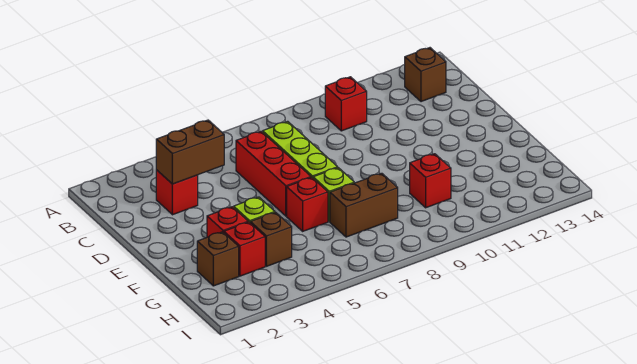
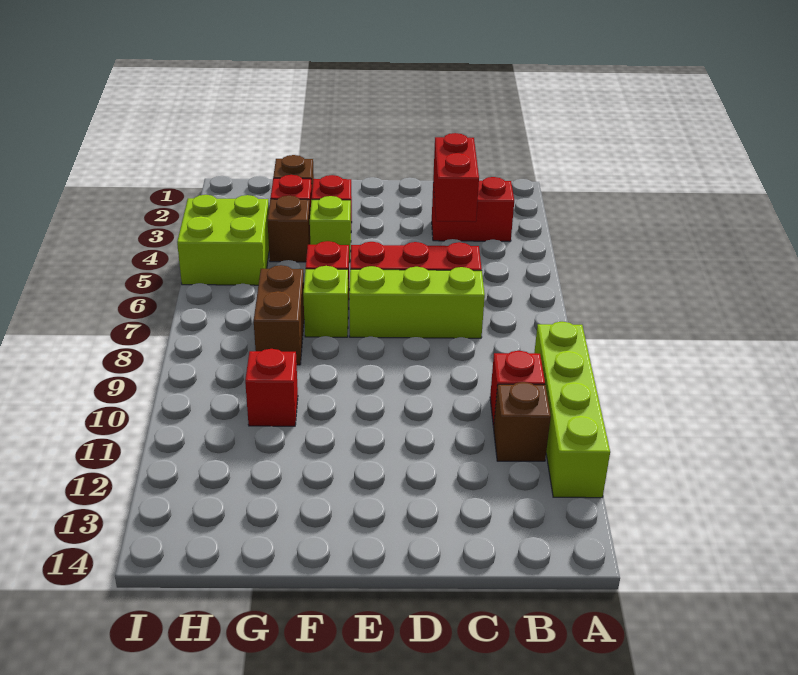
none -> lime brick A9:A12 level 1
brown brick B13 level 1 -> brown brick B11 level 1
red brick C3 level 1 -> red brick B3:C3 level 1
brown brick C3:C4 level 2 -> red brick C3:C4 level 2
none -> lime brick H4:I5 level 1

